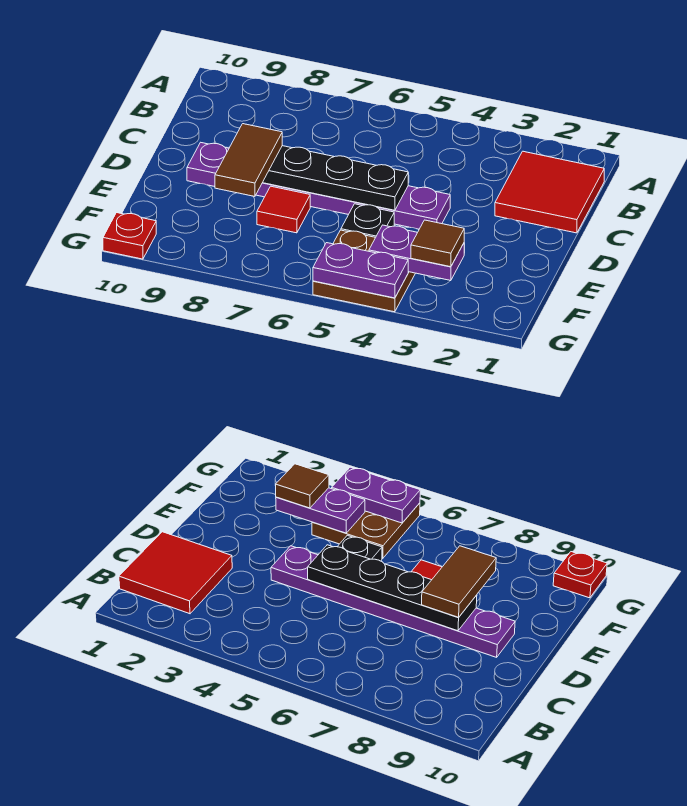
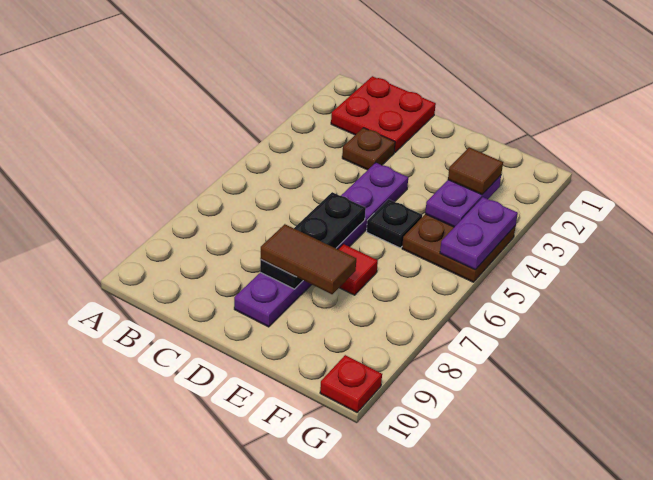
red tile B1:C2 level 1 -> red plate B1:C2 level 1
none -> brown plate C3 level 1
black plate D5:D8 level 2 -> black plate D6:D8 level 2

